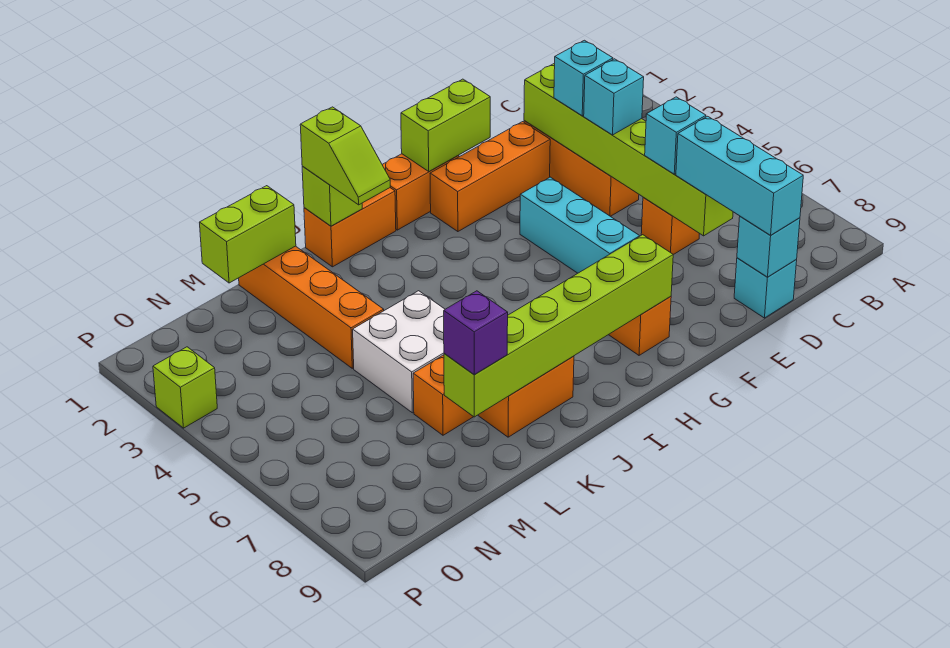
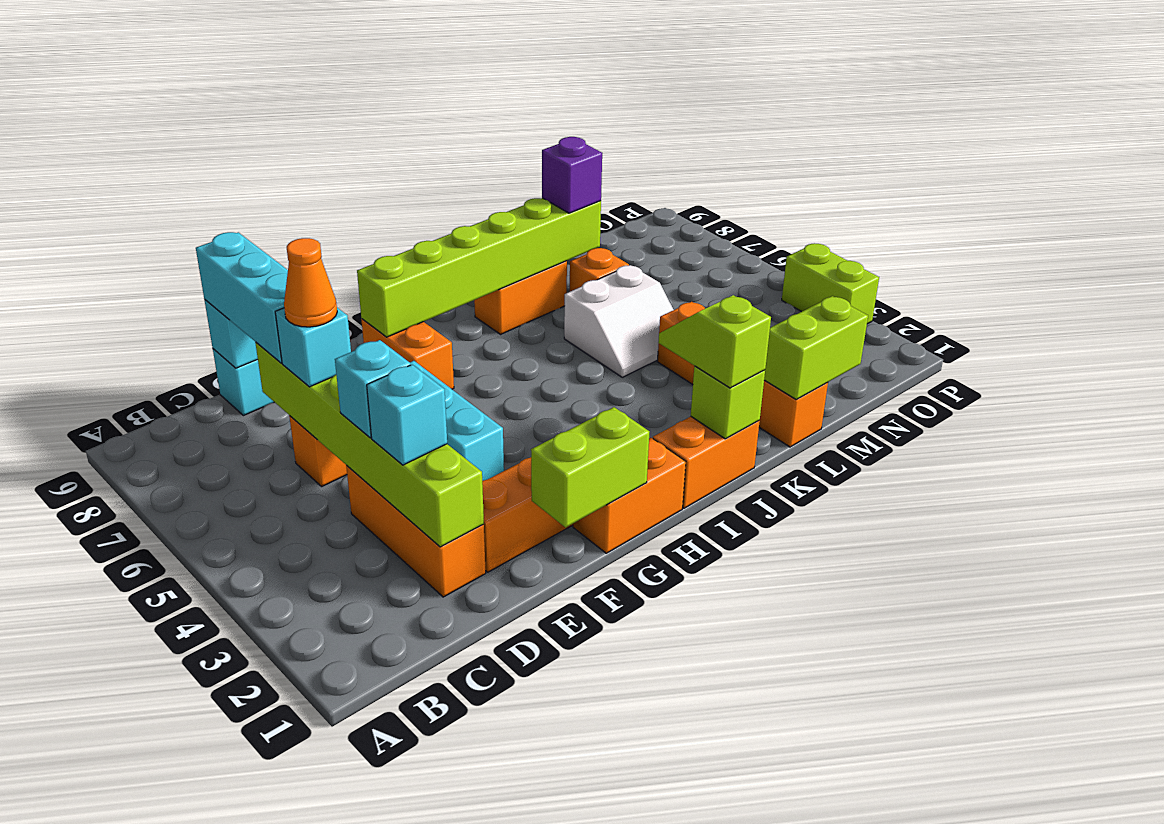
none -> orange cone D6 level 4
white brick K5:L6 level 1 -> white slope K5:L6 level 1 top 6
lime brick P3 level 1 -> lime brick P3:P4 level 1

